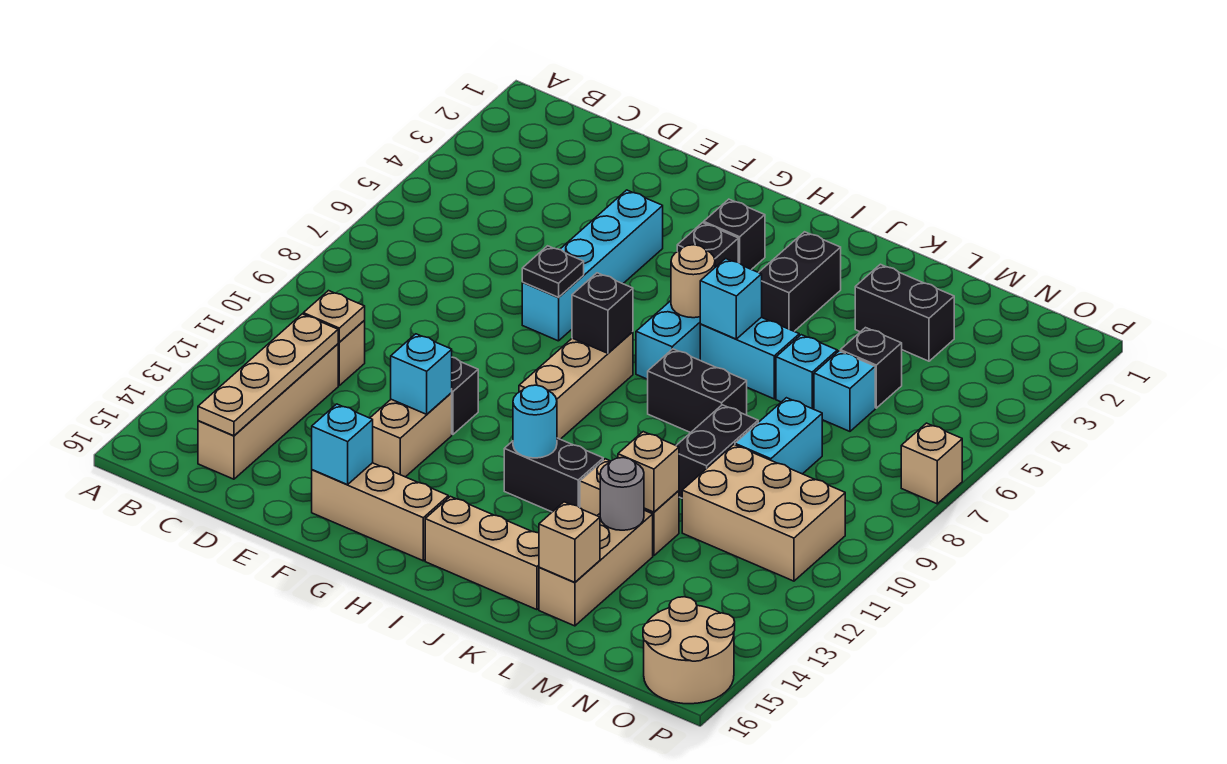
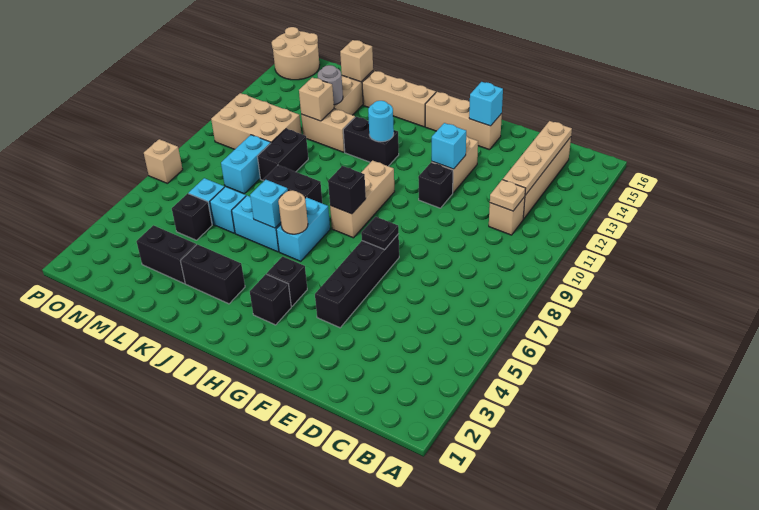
cyan brick F4:F7 level 1 -> black brick F4:F7 level 1
black brick J3:J4 level 1 -> black brick J3:K3 level 1

